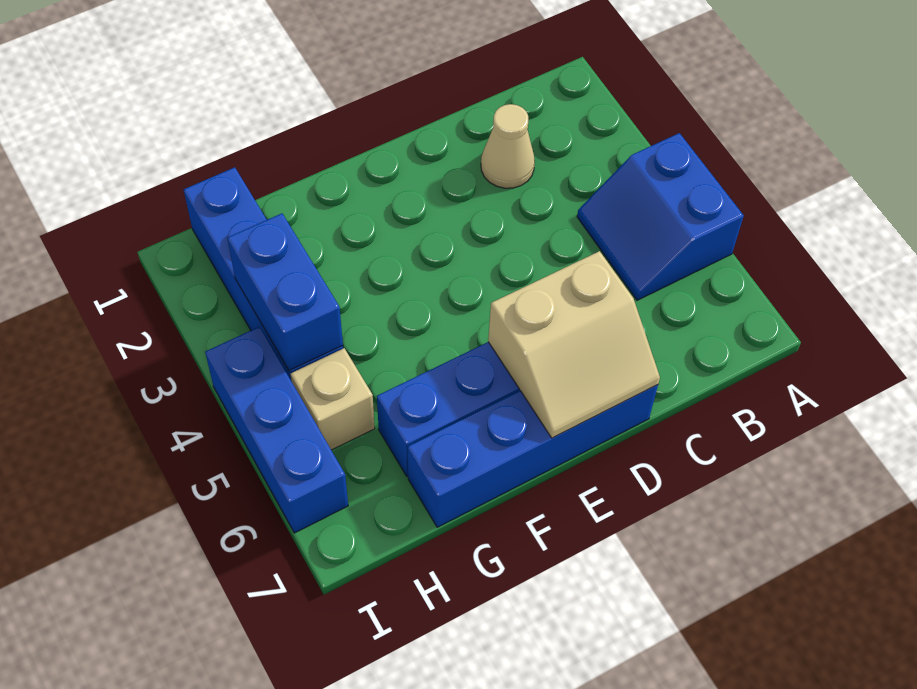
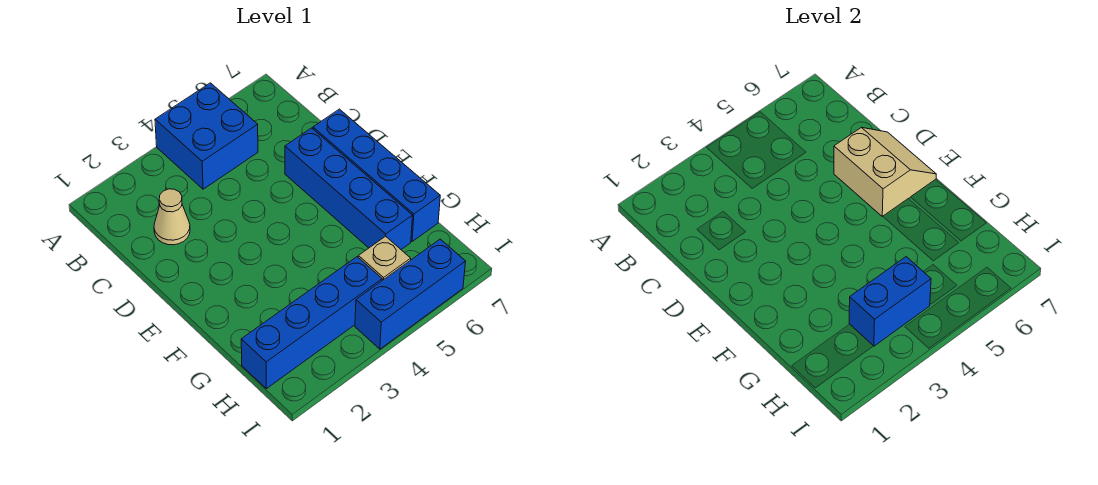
blue slope A4:B5 level 1 top A -> blue brick A4:B5 level 1

